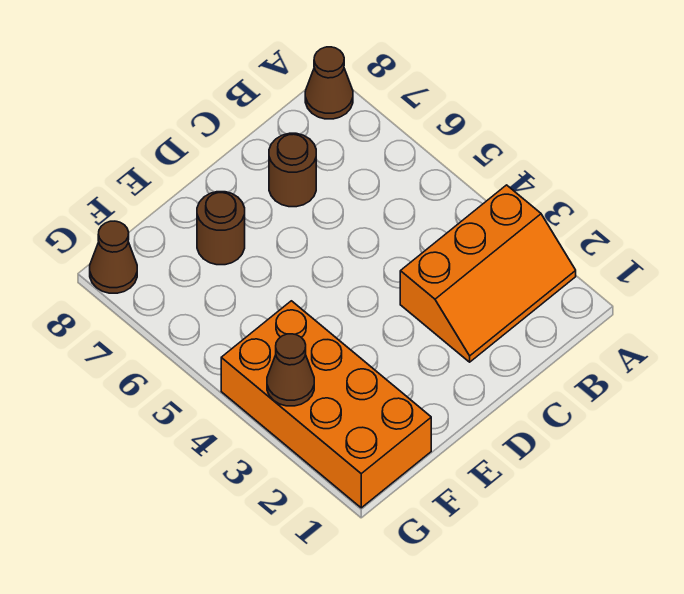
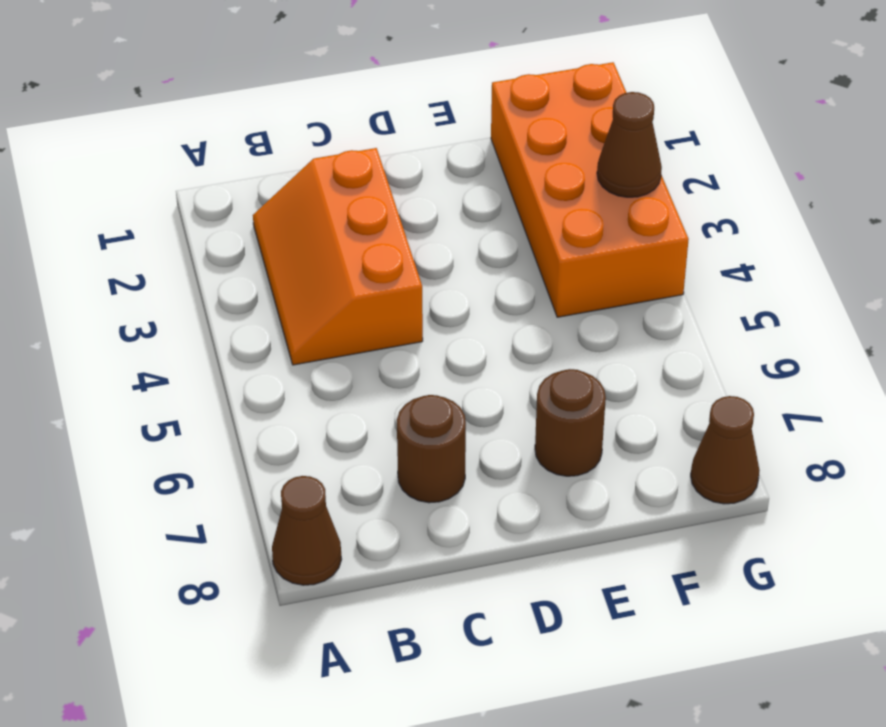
orange slope A2:C3 level 1 top 3 -> orange slope B2:C4 level 1 top C

